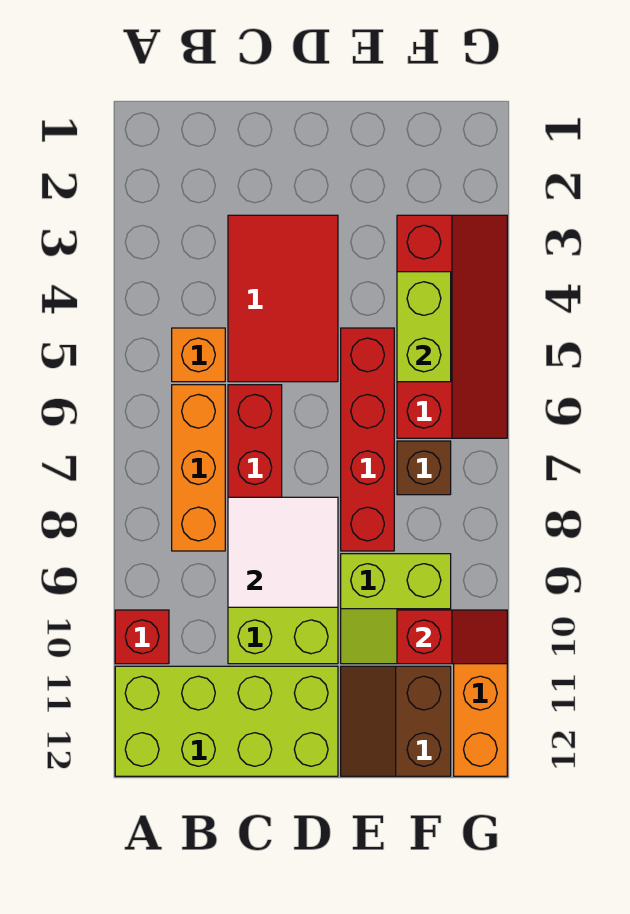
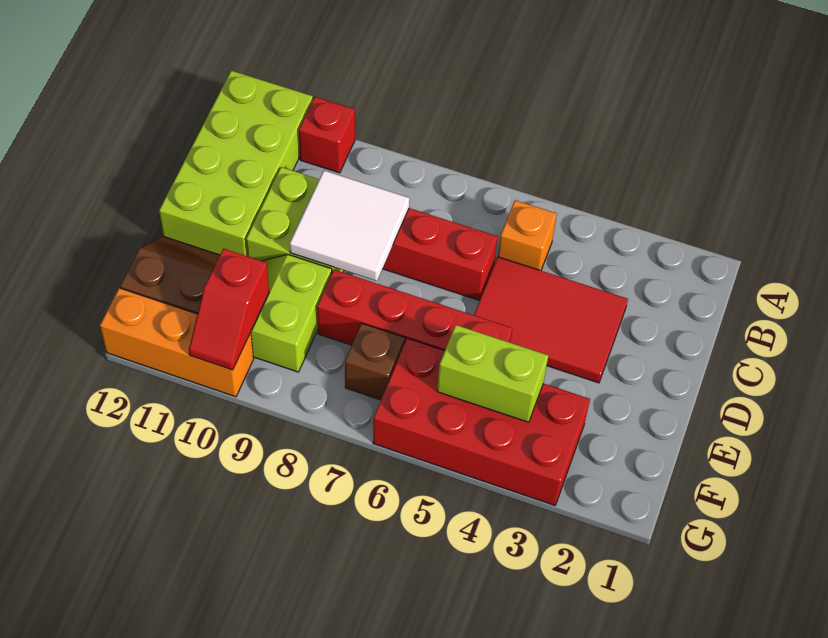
orange brick B6:B8 level 1 -> none
red slope F3:G6 level 1 top F -> red brick F3:G6 level 1

